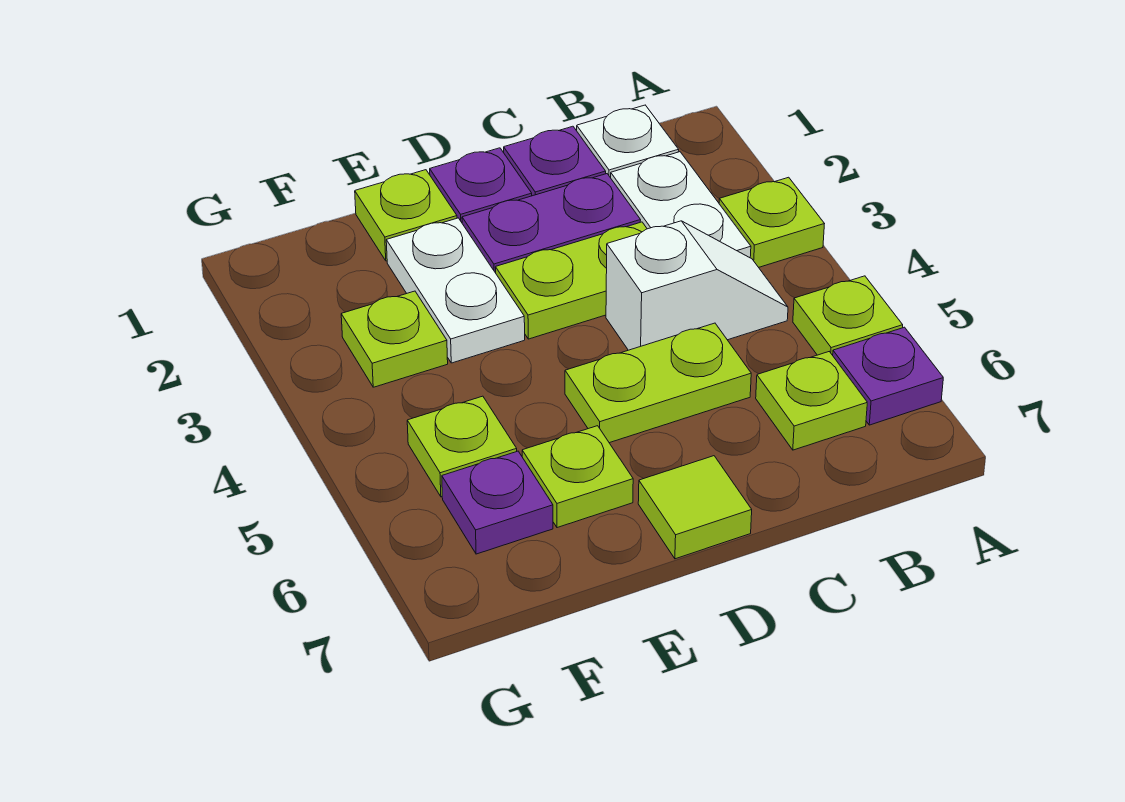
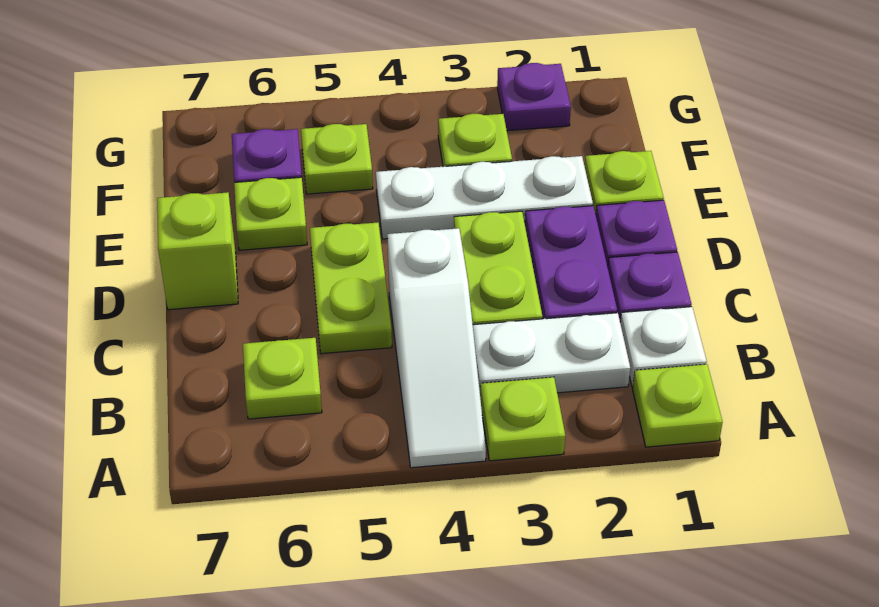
lime plate A5 level 1 -> lime plate A1 level 1
purple plate A6 level 1 -> purple plate G2 level 1
white slope B4:C4 level 1 top C -> white slope A4:C4 level 1 top C
lime tile D7 level 1 -> lime brick D7 level 1
white plate E2:E3 level 1 -> white plate E2:E4 level 1

